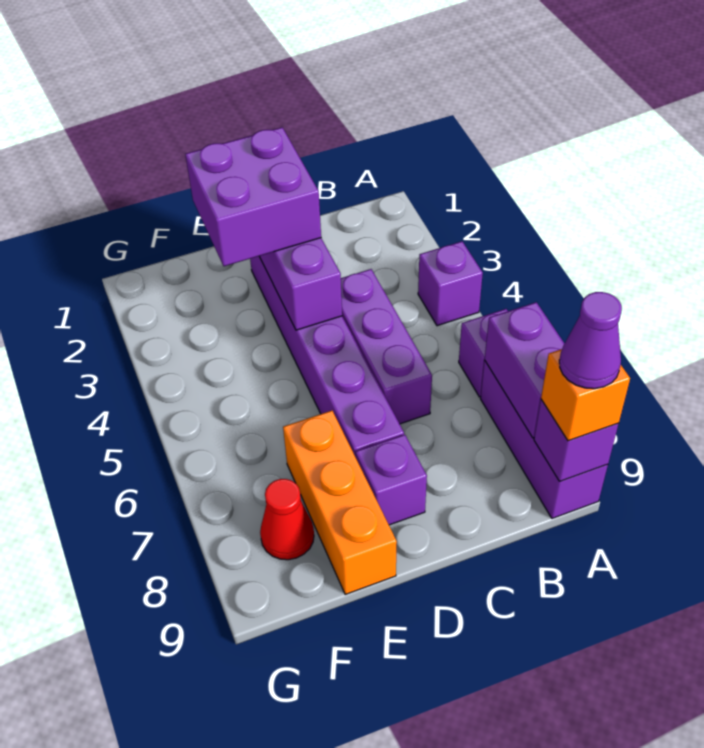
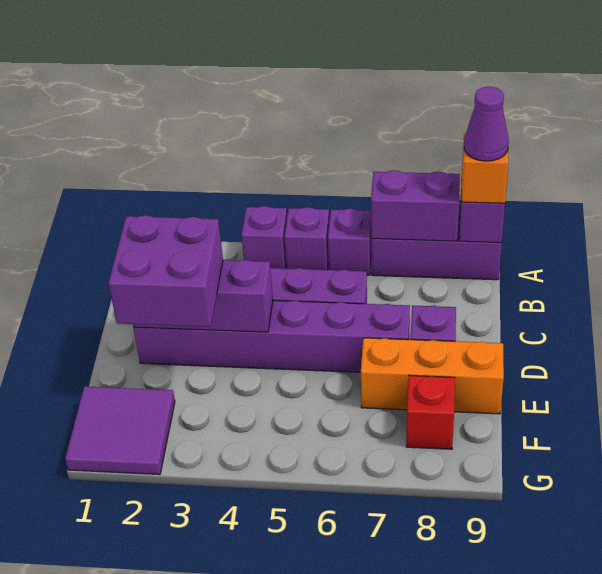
none -> purple brick A5 level 1
none -> purple tile F1:G2 level 1
red cone F8 level 1 -> red brick F8 level 1

